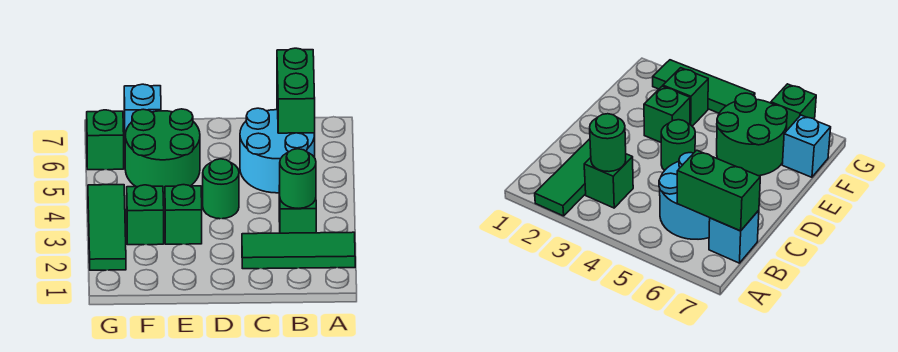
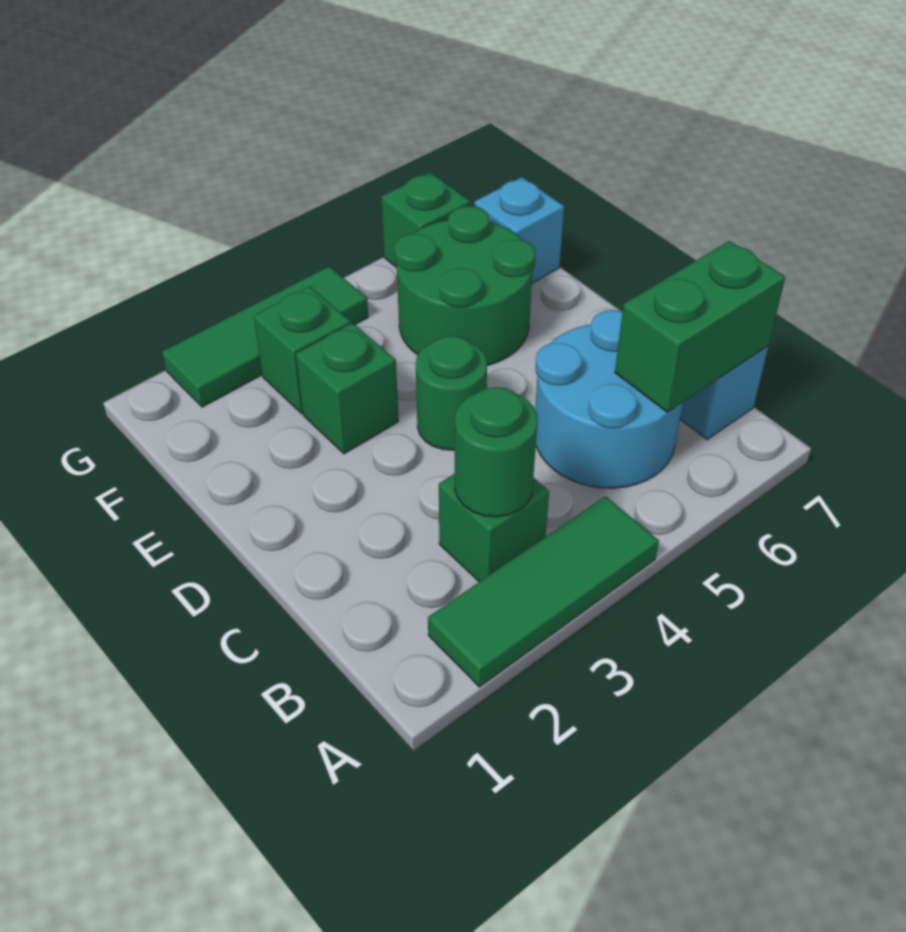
green tile A2:C2 level 1 -> green tile A2:A4 level 1

